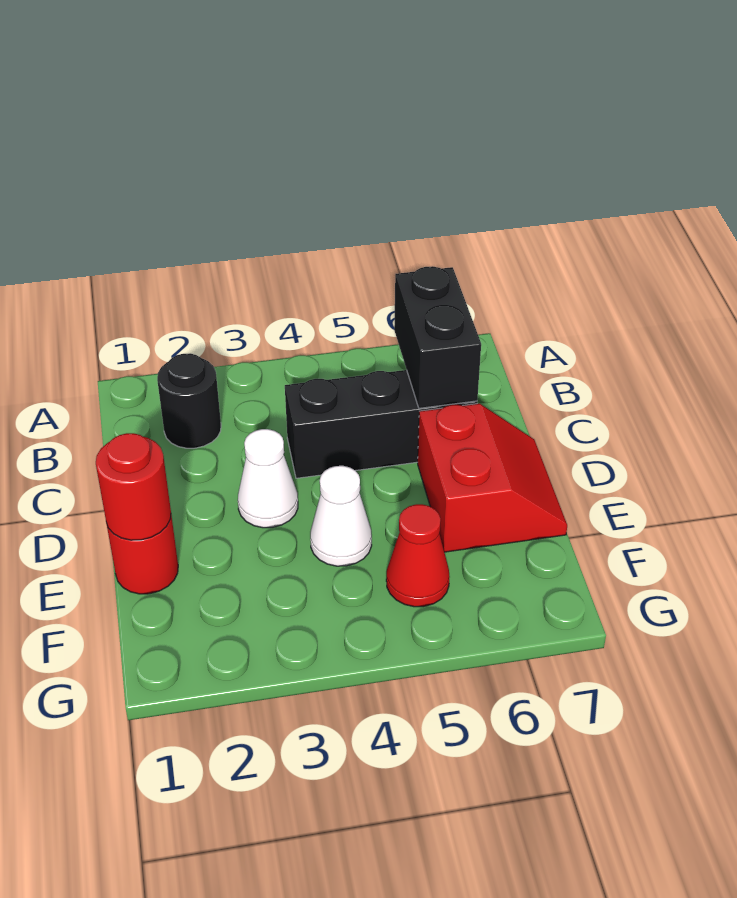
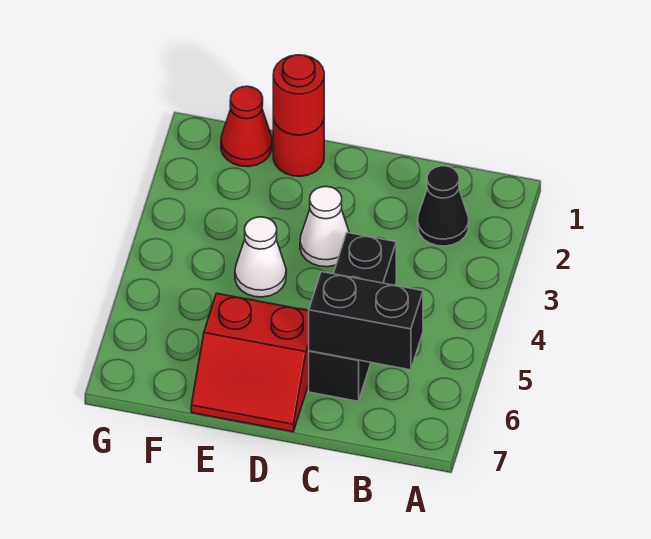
black round brick B2 level 1 -> black cone B2 level 1
red cone F5 level 1 -> red cone F1 level 1

